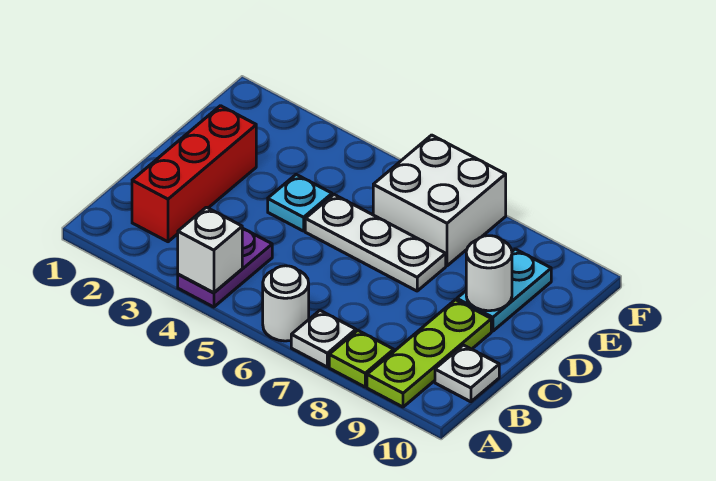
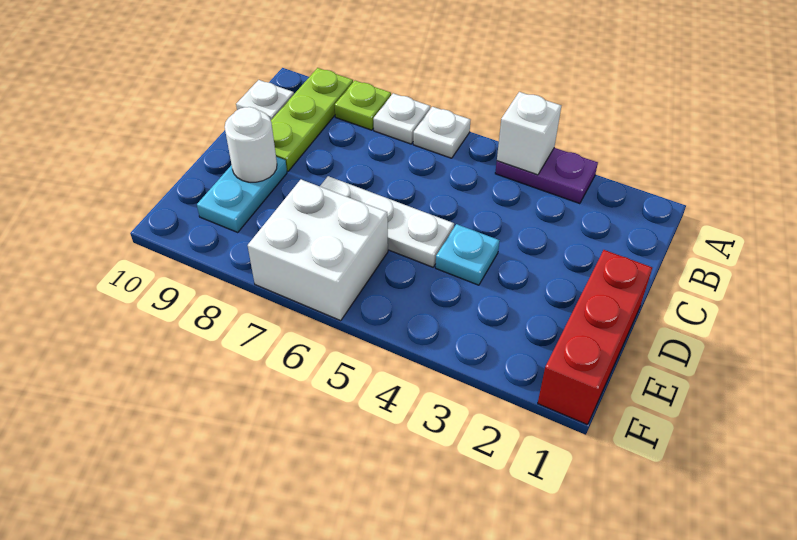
purple plate A4:B4 level 1 -> purple plate A3:A4 level 1
white round brick A6 level 1 -> white plate A6 level 1
red brick B2:D2 level 1 -> red brick D1:F1 level 1

